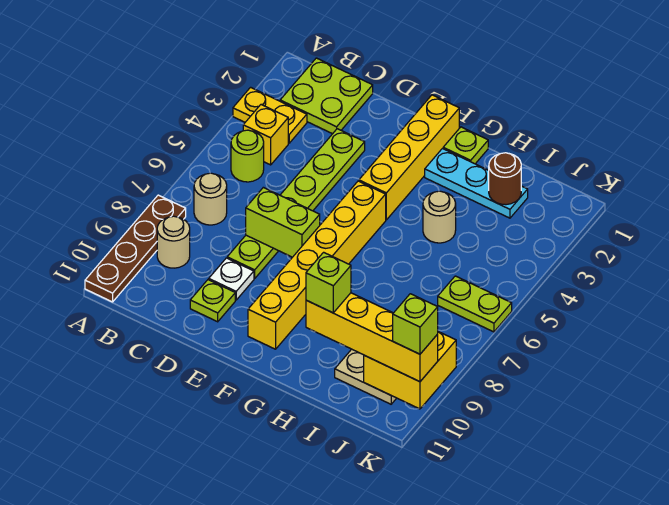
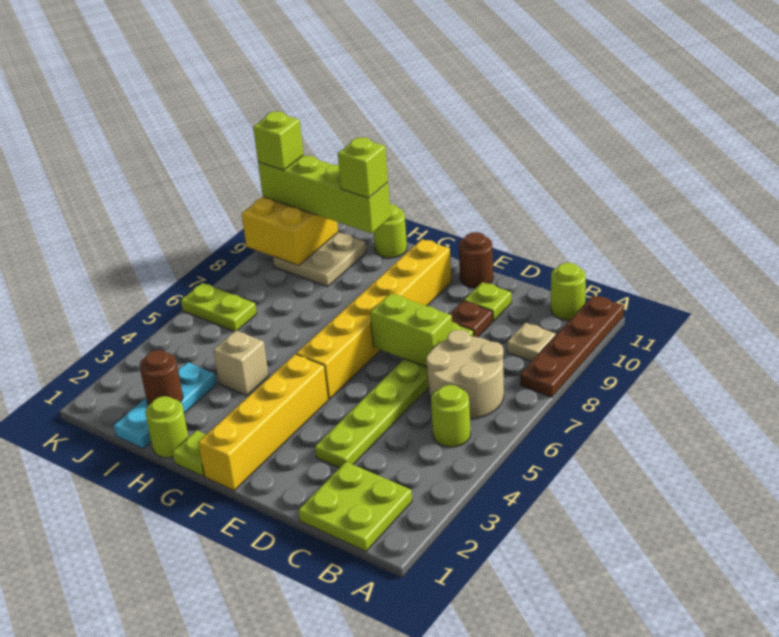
yellow plate A3:B3 level 1 -> none
yellow brick B4 level 1 -> none
tan round brick B7 level 1 -> tan round brick B6:C7 level 1
tan round brick B9 level 1 -> tan plate B9 level 1
none -> lime round brick B11 level 1
white plate D9 level 1 -> brown plate D9 level 1
none -> brown round brick E11 level 1
cyan plate G2:I2 level 1 -> cyan plate I1:I3 level 1
none -> lime round brick H1 level 1
tan round brick H4 level 1 -> tan brick H4 level 1
yellow brick H10:K10 level 3 -> lime brick H10:K10 level 3
none -> lime round brick H11 level 1

